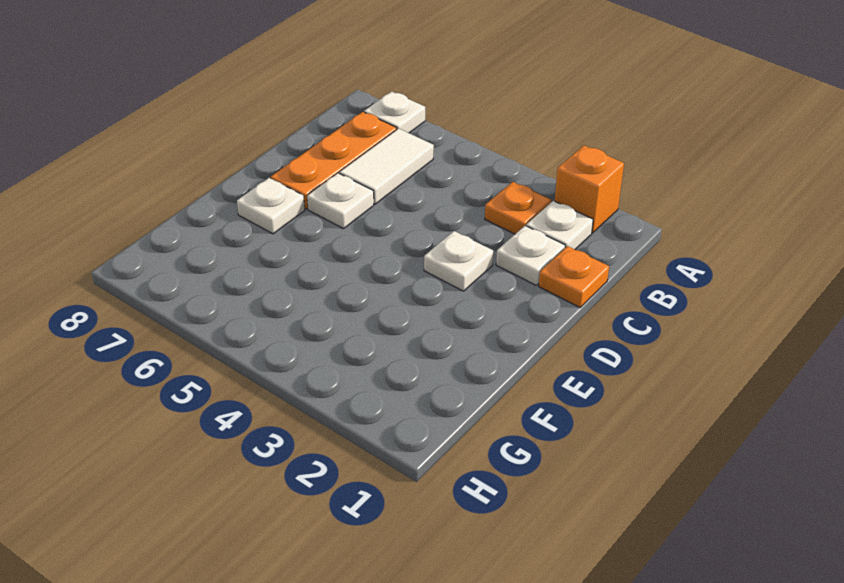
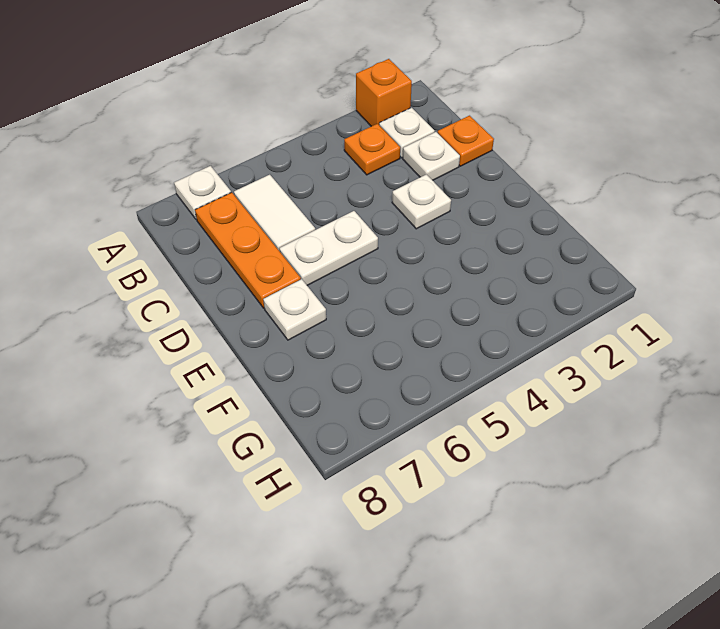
white plate D6 level 1 -> white plate D5:D6 level 1

